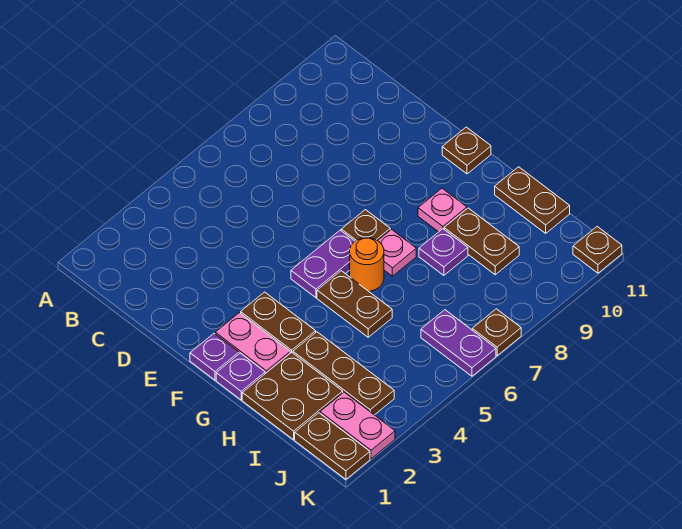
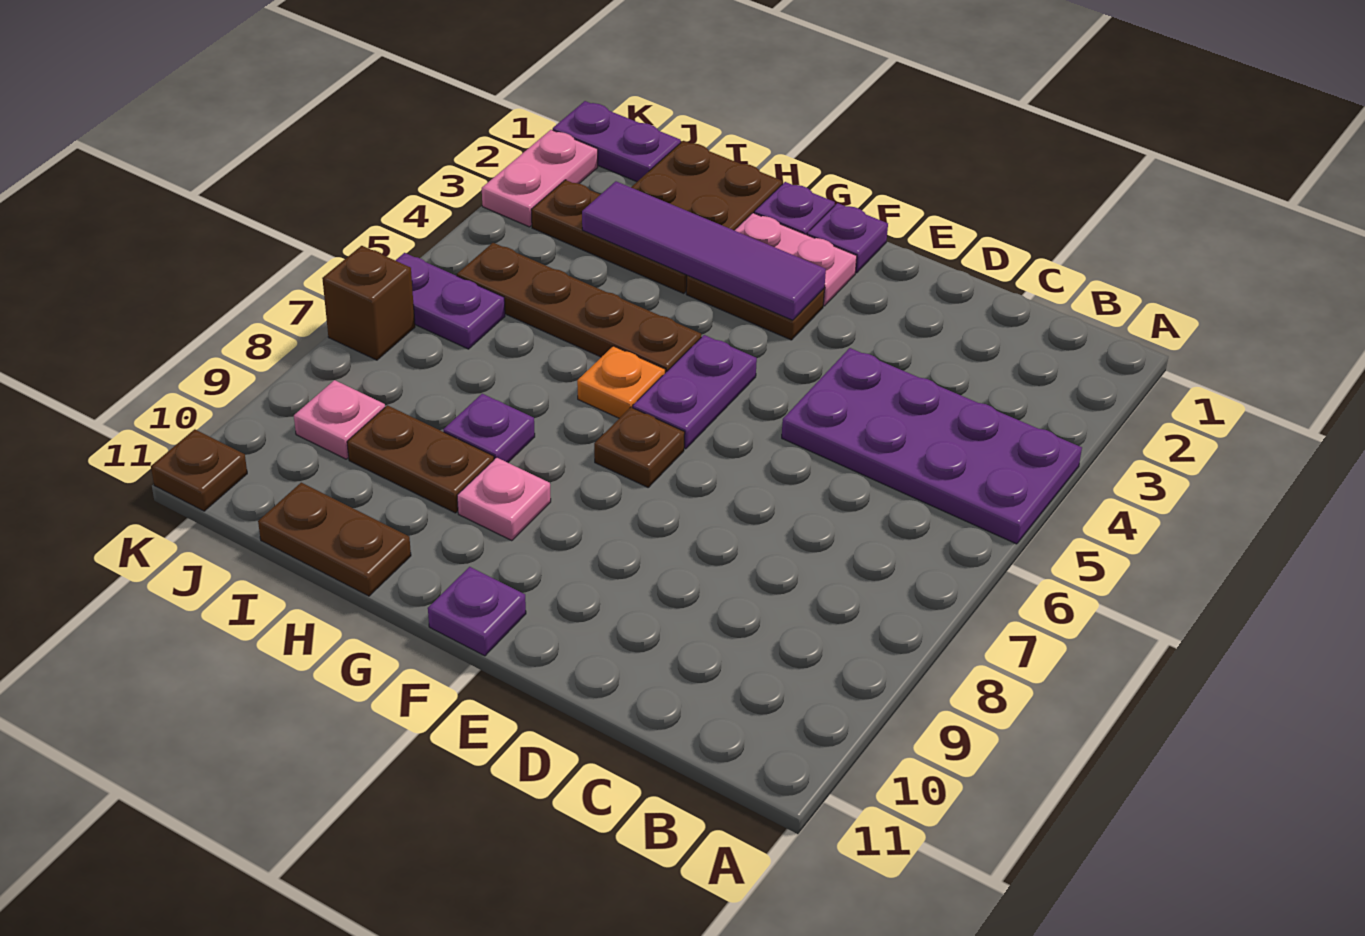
none -> purple plate A4:D5 level 1
none -> purple tile F3:I3 level 2
brown plate F11 level 1 -> purple plate F11 level 1
brown plate G5:H5 level 1 -> brown plate G5:J5 level 1
orange round brick G6 level 1 -> orange plate G6 level 1
pink plate G7 level 1 -> pink plate J9 level 1
brown plate J1:K1 level 1 -> purple plate J1:K1 level 1
pink plate J2:K2 level 1 -> pink plate K2:K3 level 1
brown plate K7 level 1 -> brown brick K7 level 1

